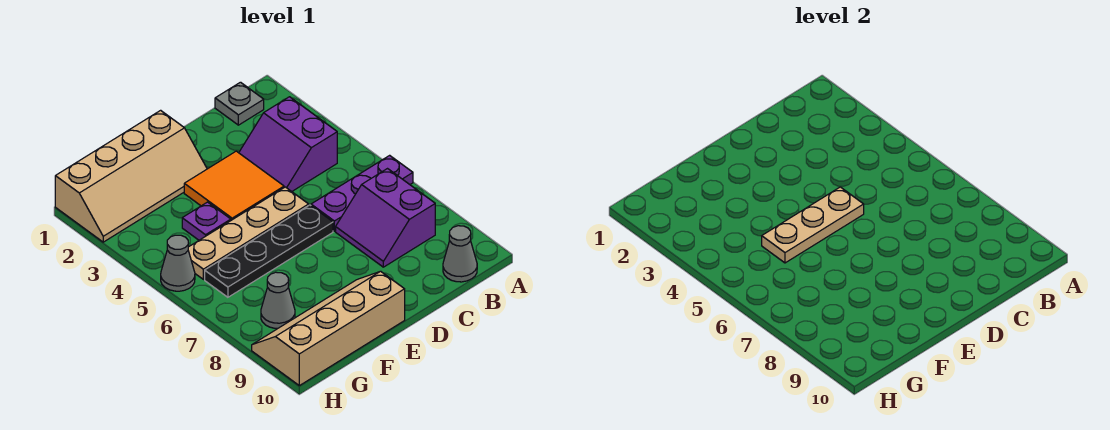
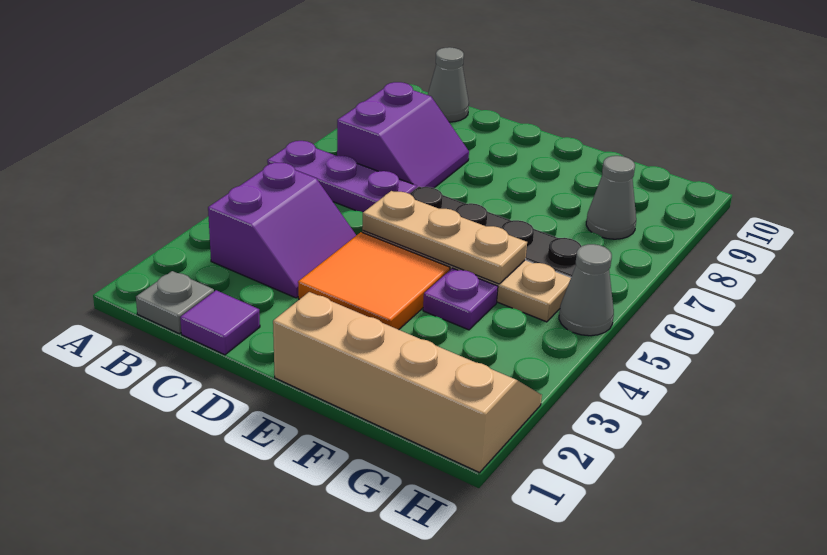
none -> purple tile C1 level 1
tan slope E9:H10 level 1 top 10 -> none

